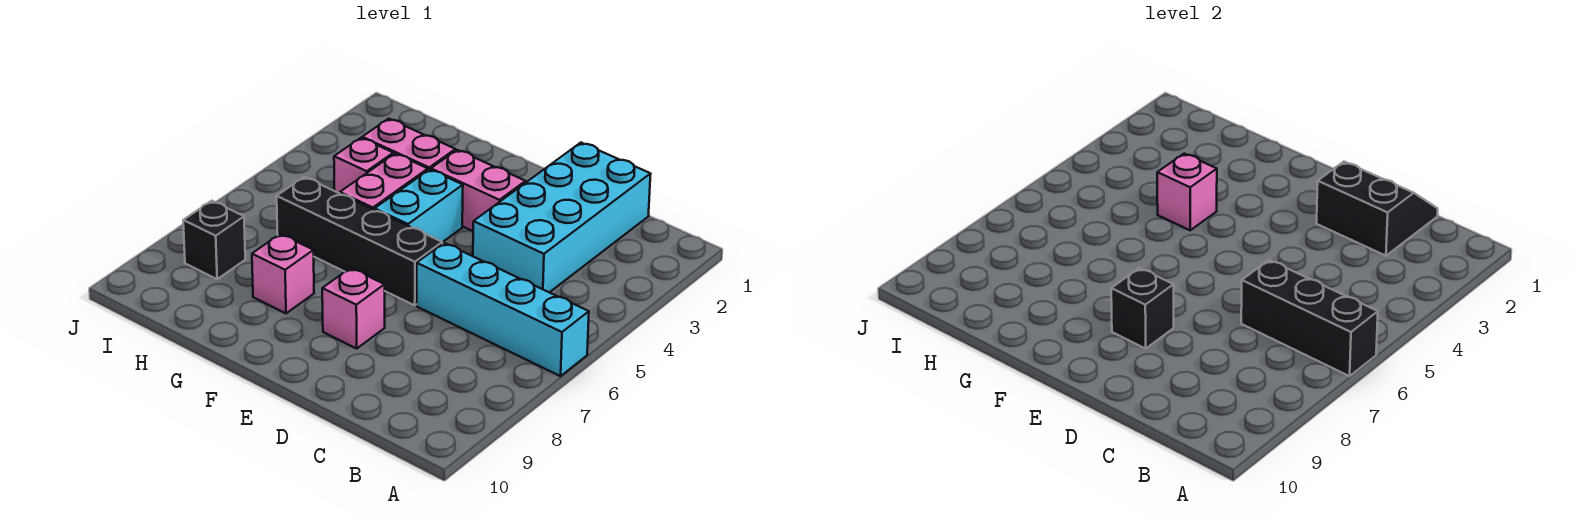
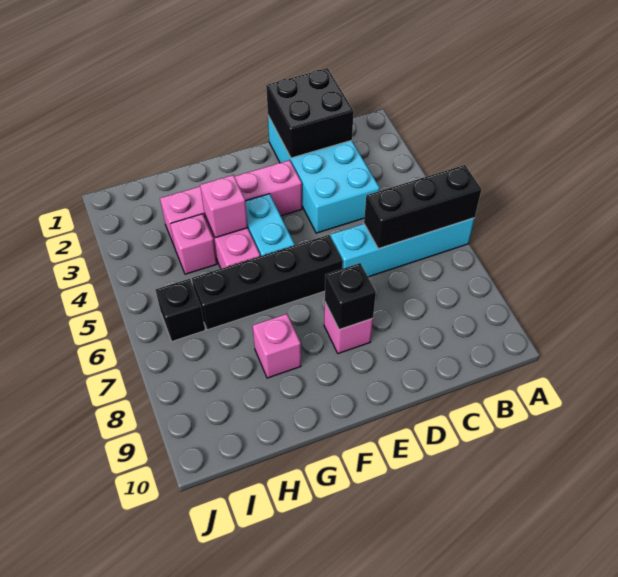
black slope C1:D2 level 2 top 2 -> black brick C1:D2 level 2
black brick I8 level 1 -> black brick I6 level 1

